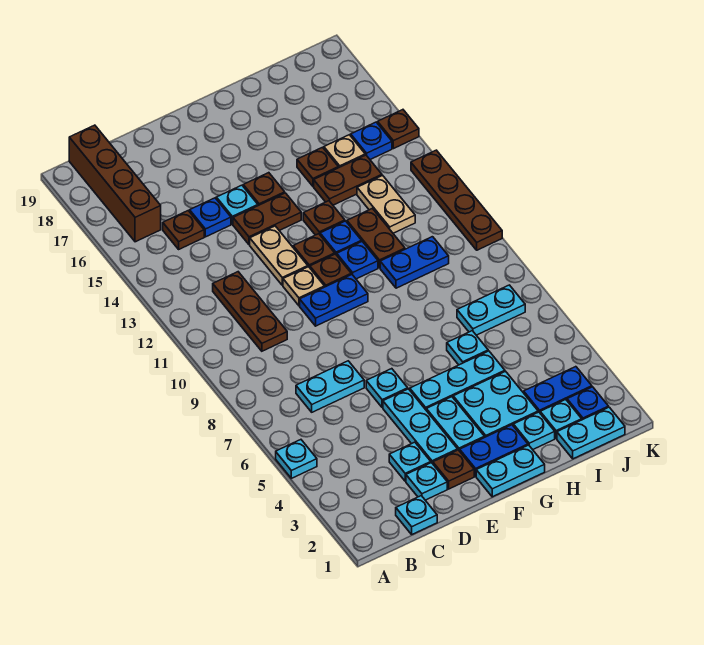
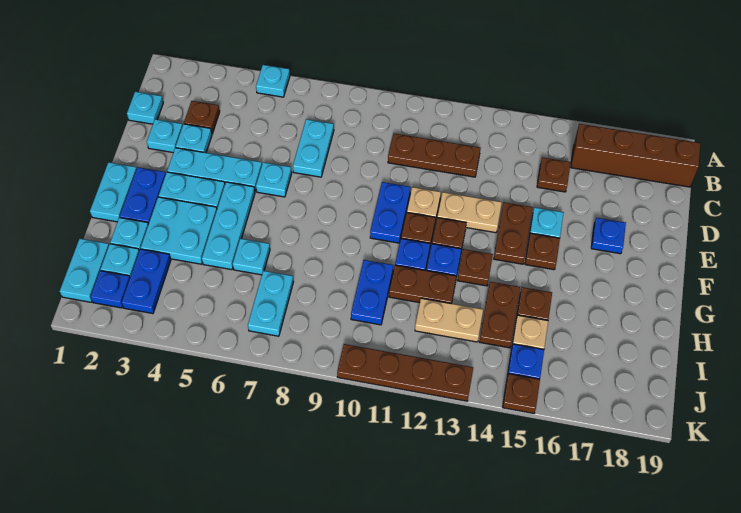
blue plate D15 level 1 -> blue plate E17 level 1
brown plate E2 level 1 -> brown plate C3 level 1

